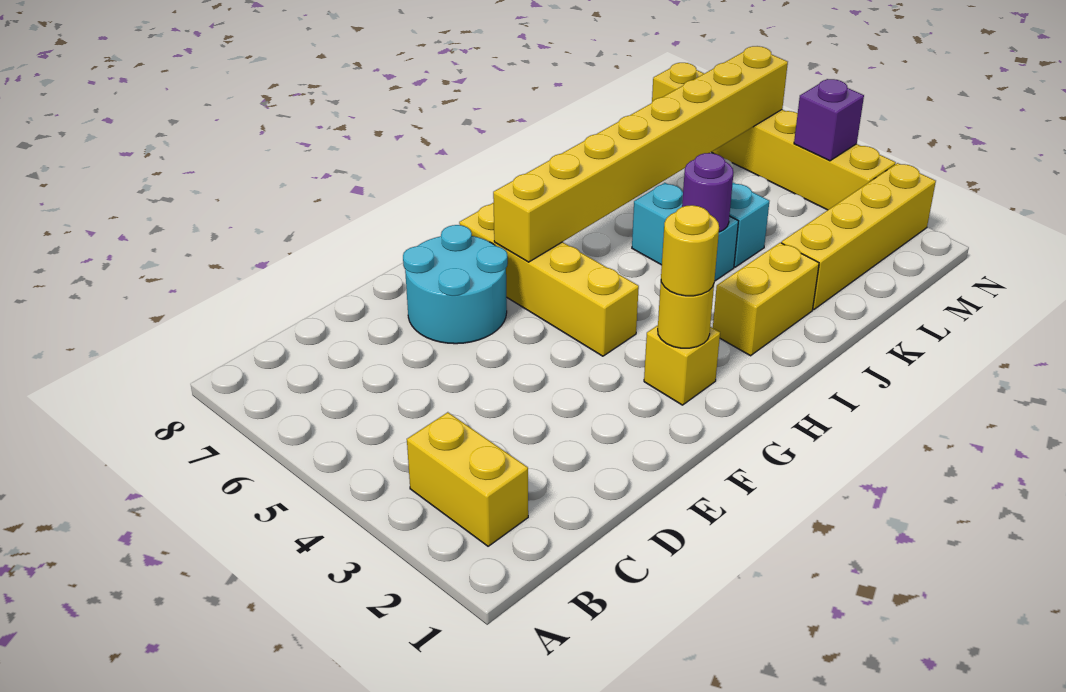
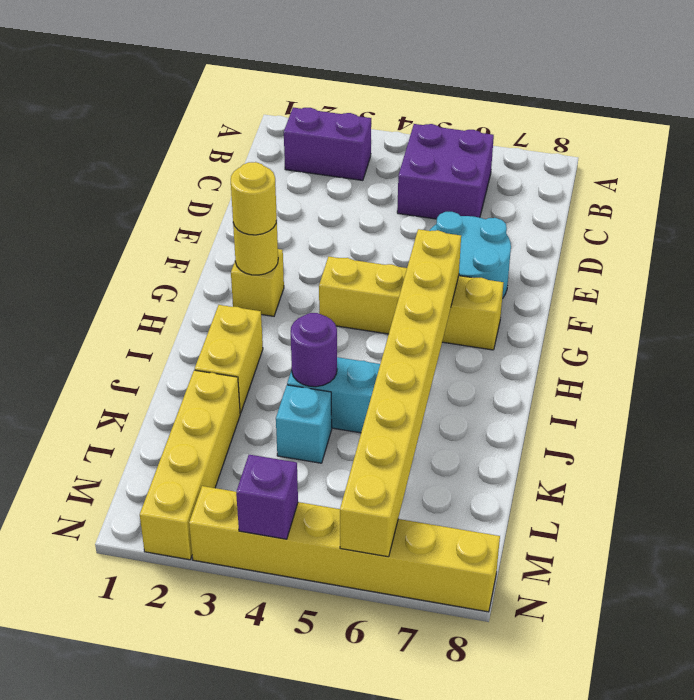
yellow brick B2:B3 level 1 -> purple brick B2:B3 level 1
none -> purple brick B5:C6 level 1

